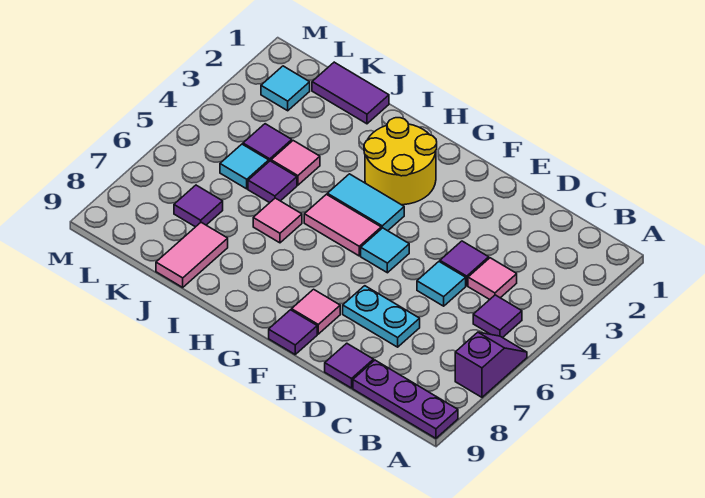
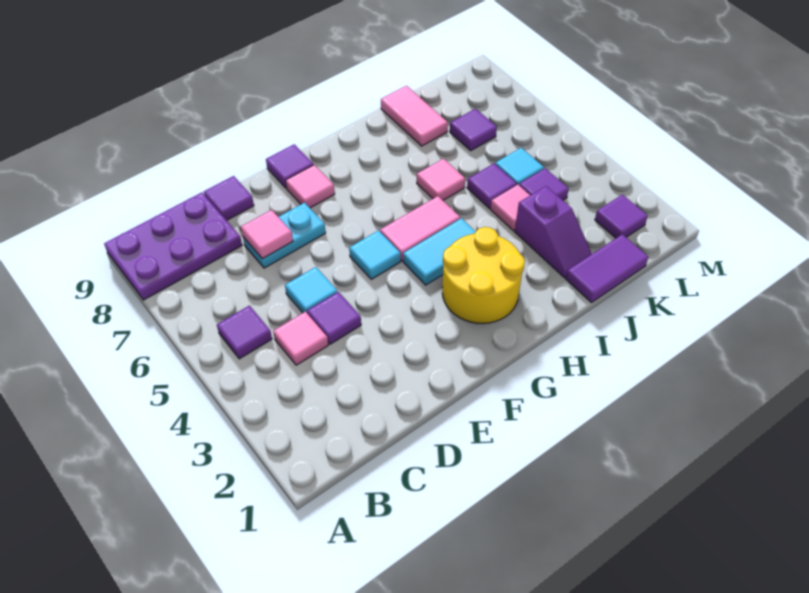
purple slope A6:A7 level 1 top 7 -> purple slope J2:J3 level 1 top 3
purple plate A9:C9 level 1 -> purple plate A8:C9 level 1
none -> pink tile D7 level 2
cyan tile L2 level 1 -> purple tile L2 level 1

